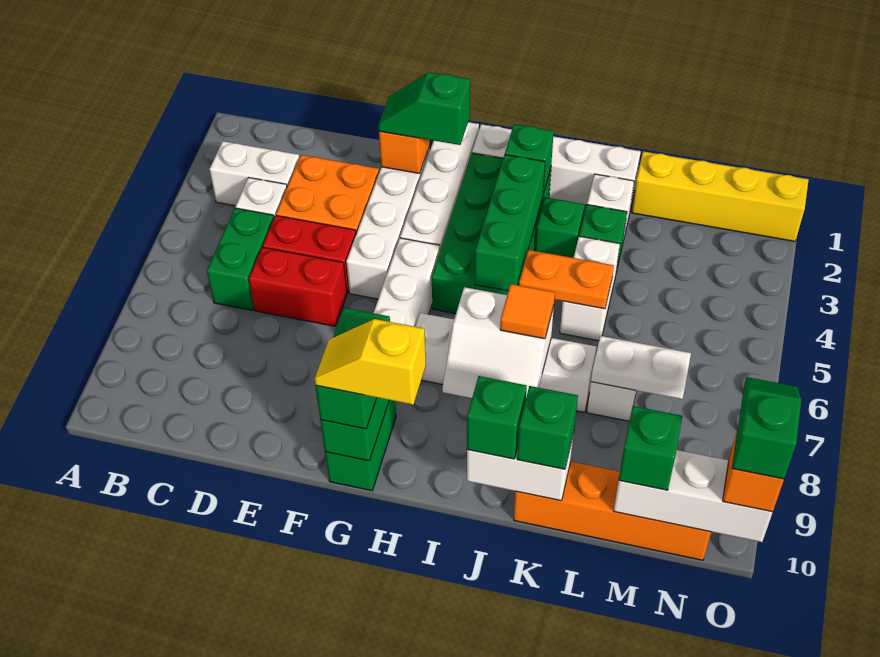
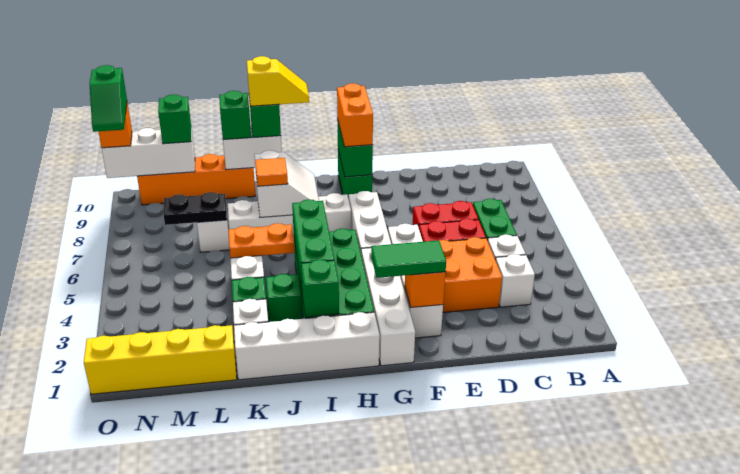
white brick B3:C3 level 1 -> white brick C3 level 1
green slope F2:G2 level 3 top G -> green tile F2:G2 level 3
green brick G9:G10 level 3 -> orange brick G9:G10 level 3
yellow slope G10:H10 level 4 top H -> yellow slope I10:J10 level 4 top J
white slope I7:J8 level 2 top 7 -> white slope I7:J8 level 2 top J
white plate L7:M7 level 2 -> black plate L7:M7 level 2

